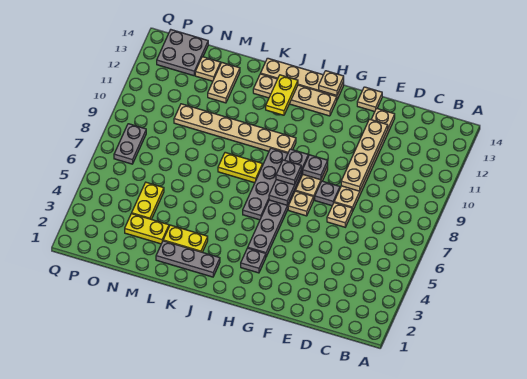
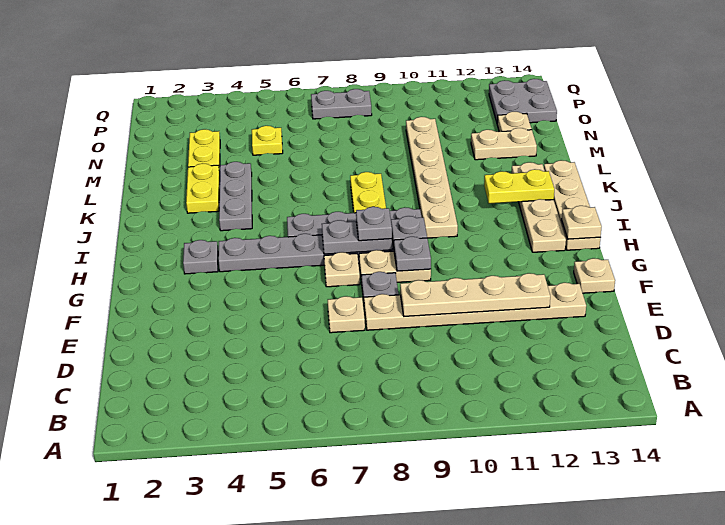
grey plate J2:L2 level 1 -> grey plate J4:L4 level 1
yellow plate N4:N5 level 1 -> yellow plate N5 level 1

